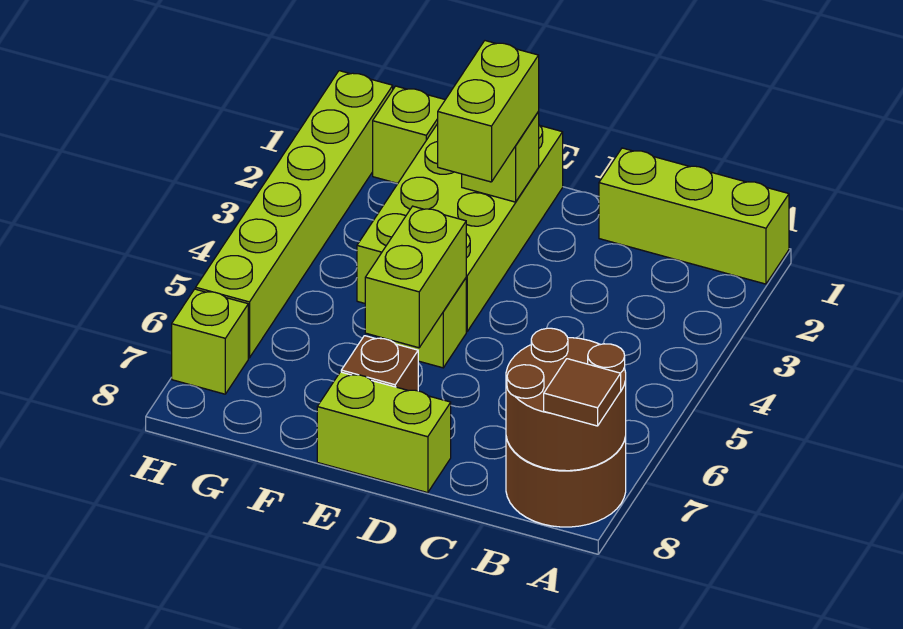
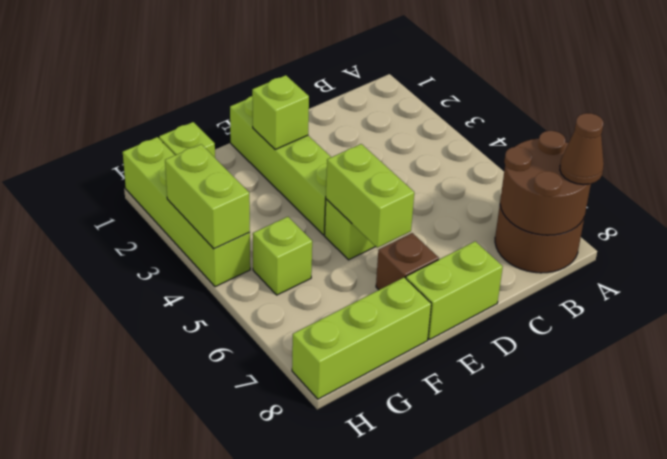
lime brick A1:C1 level 1 -> lime brick F8:H8 level 1
brown tile A8 level 3 -> brown cone A8 level 3
lime brick E1:F4 level 1 -> lime brick E1:E4 level 1
lime brick E2:E3 level 3 -> lime brick H3:H4 level 2
lime brick H1:H6 level 1 -> lime brick H1:H4 level 1
lime brick H7 level 1 -> lime brick G5 level 1

